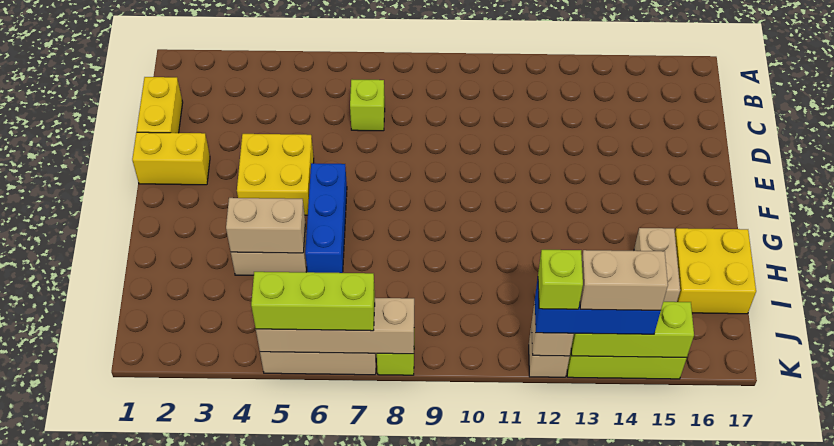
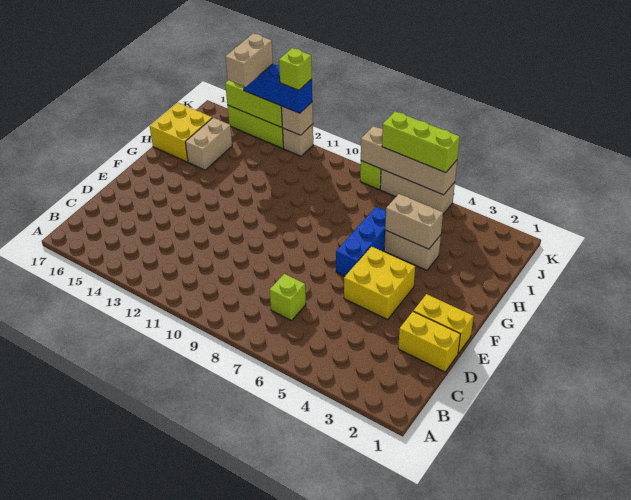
yellow brick C1:D1 level 1 -> yellow brick D1:D2 level 1
tan brick K13:K14 level 4 -> tan brick J14:K14 level 4

